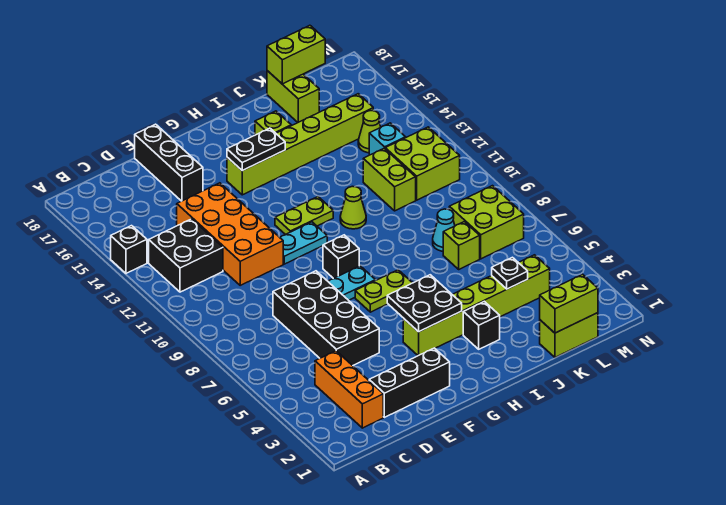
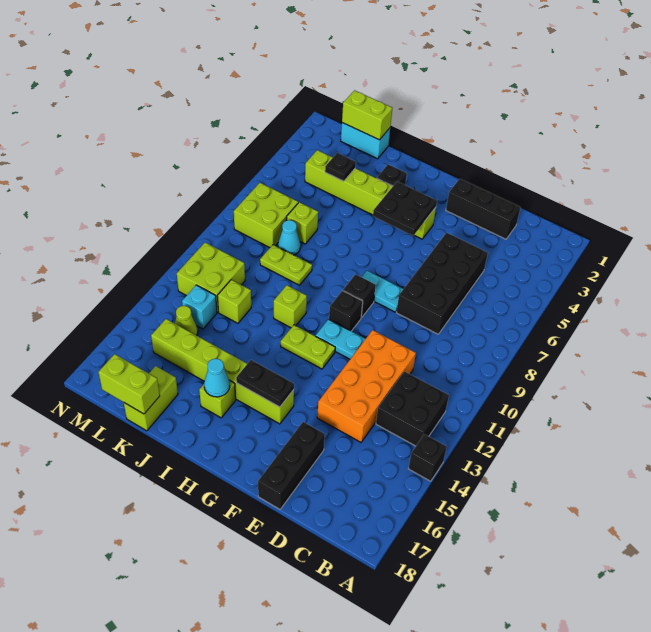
orange brick C2:C4 level 1 -> none
lime plate G7:H7 level 1 -> lime plate J9:K9 level 1
none -> black brick G10 level 1
lime cone I11 level 1 -> lime brick I11 level 1
none -> cyan cone I16 level 2
lime brick K1:L1 level 1 -> cyan brick K1:L1 level 1
lime brick K11:K12 level 1 -> lime brick K12 level 1

